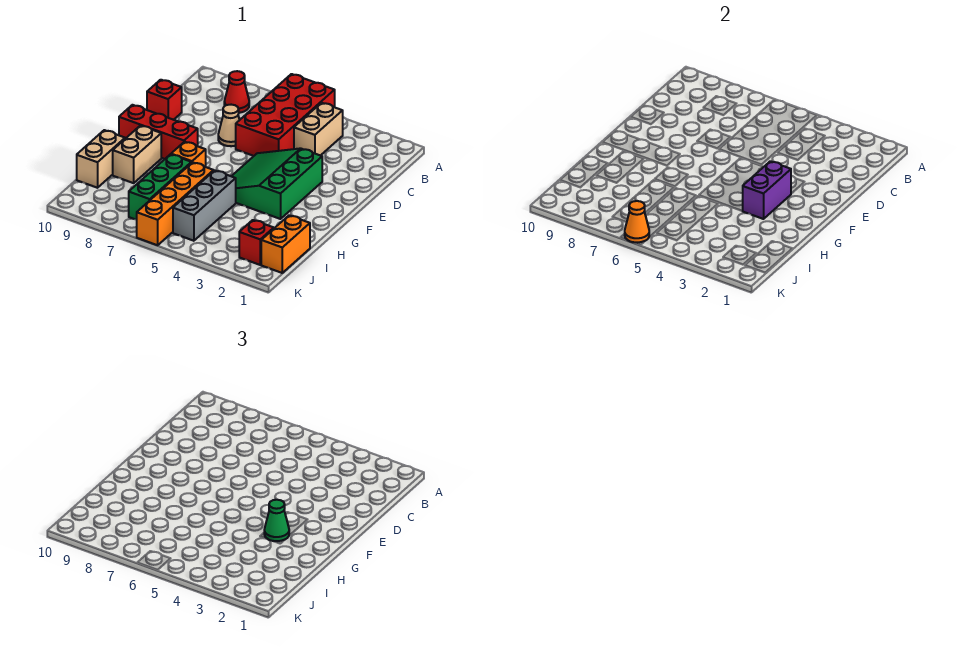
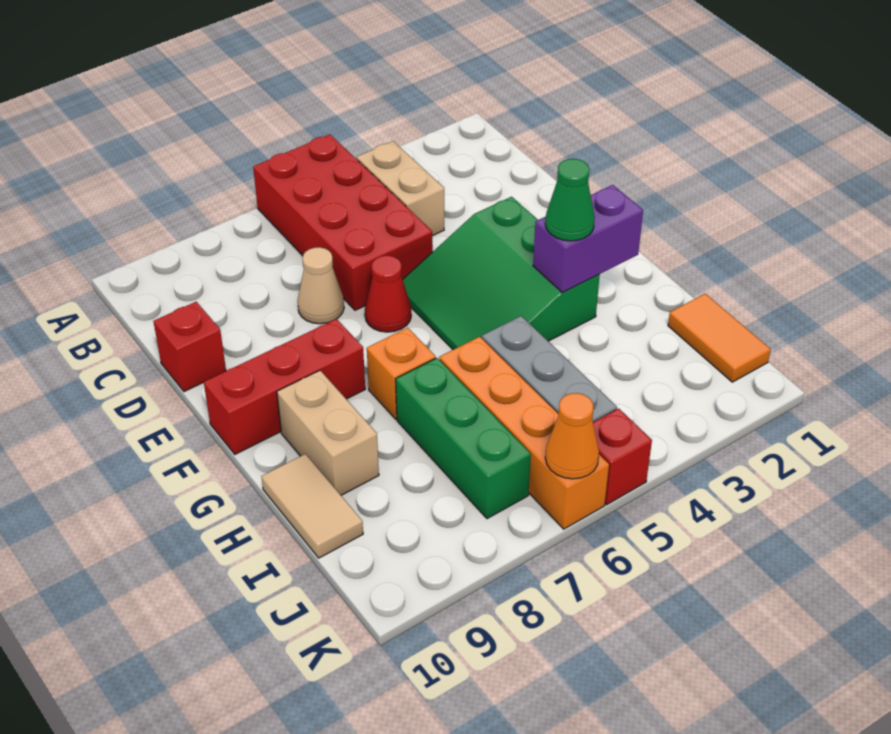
red cone B8 level 1 -> red cone E6 level 1
purple brick F3:G3 level 2 -> purple brick G2:G3 level 2
tan brick H10:I10 level 1 -> tan tile H10:I10 level 1
orange brick I1:J1 level 1 -> orange tile I1:J1 level 1
red brick J2 level 1 -> red brick K5 level 1

